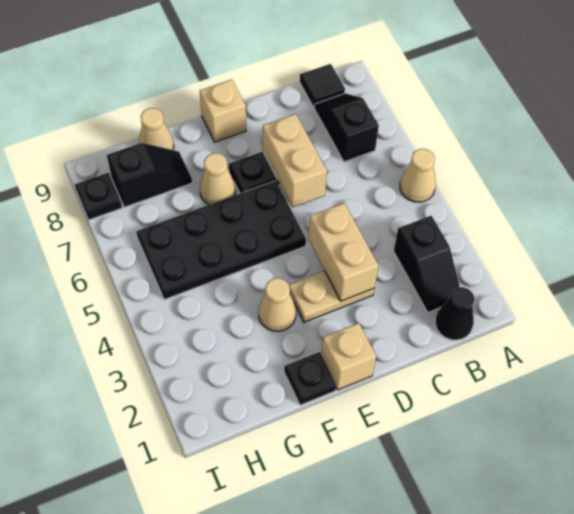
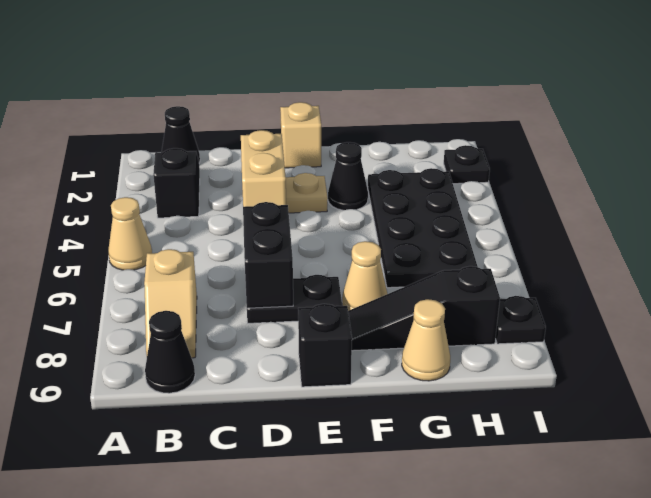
black slope B7:B8 level 1 top 7 -> tan slope B7:B8 level 1 top 7
black tile B9 level 1 -> black cone B9 level 1
tan brick D6:D7 level 2 -> black brick D6:D7 level 2
black plate E5:H6 level 1 -> black plate G3:H6 level 1
tan brick E9 level 1 -> black brick E9 level 1
black plate F1 level 1 -> black plate I2 level 1
tan cone F3 level 1 -> black cone F3 level 1
black slope G8:H8 level 1 top H -> black slope F8:H8 level 1 top H

